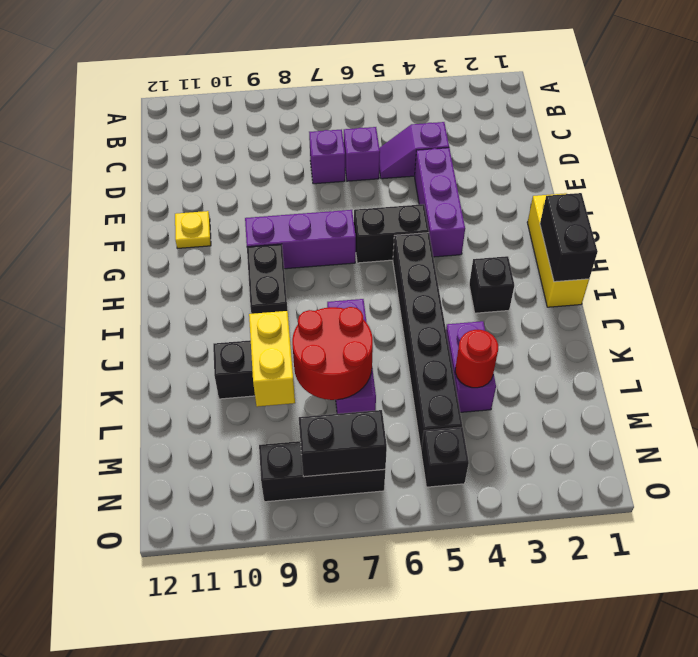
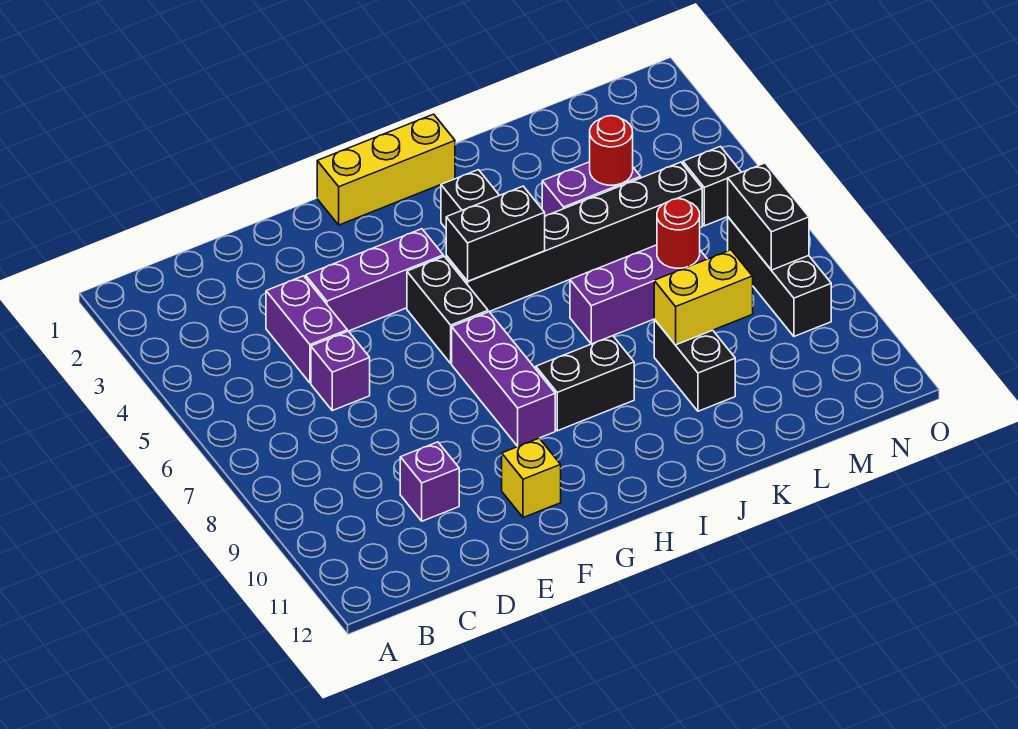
purple slope D4:D5 level 1 top 4 -> purple brick D4:D5 level 1
purple brick D7 level 1 -> purple brick D10 level 1
yellow plate F11 level 1 -> yellow brick F11 level 1
black brick H1:I1 level 2 -> black brick H5:I5 level 2
red round brick K7:L8 level 2 -> red round brick L7 level 2

